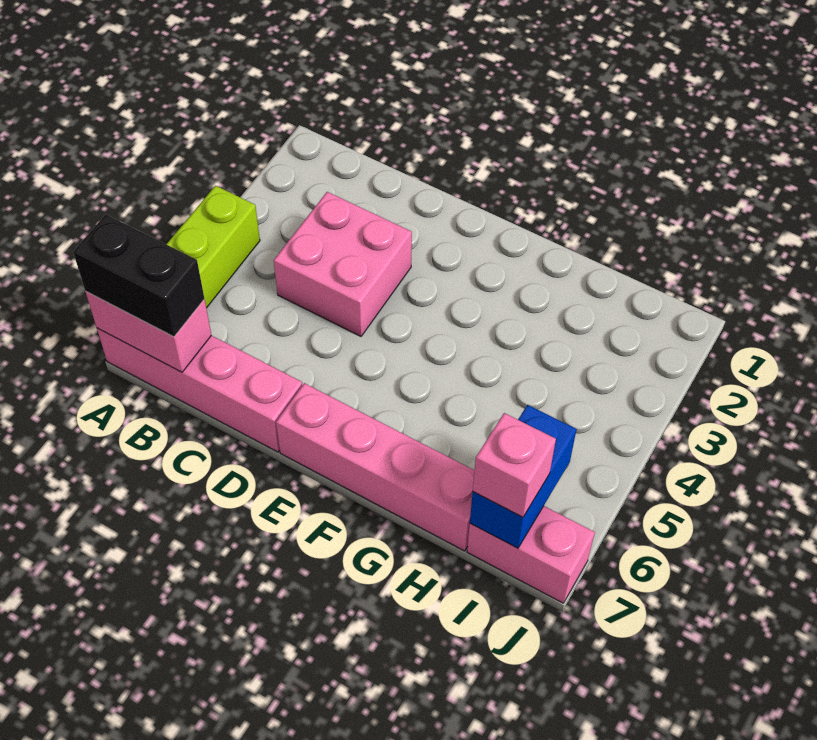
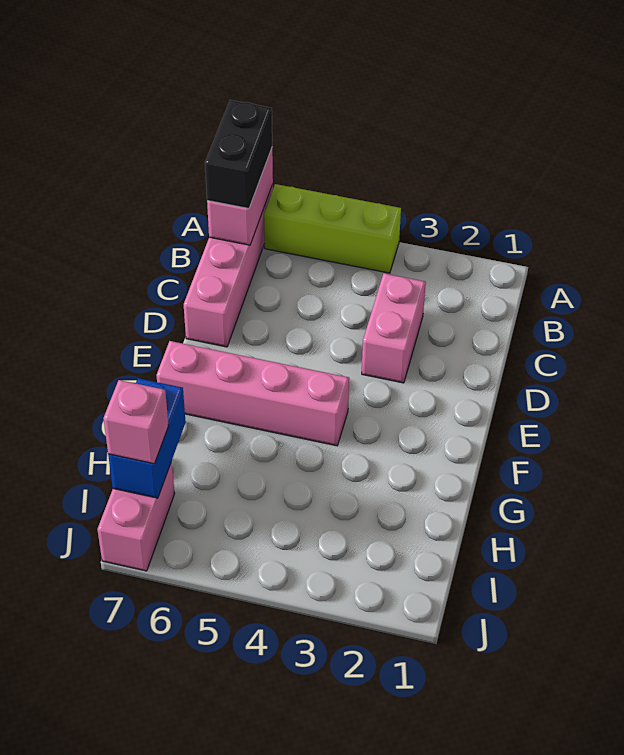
pink brick C3:D4 level 1 -> pink brick C3:D3 level 1
pink brick E7:H7 level 1 -> pink brick F4:F7 level 1
blue brick I6:I7 level 2 -> blue brick H7:I7 level 2

